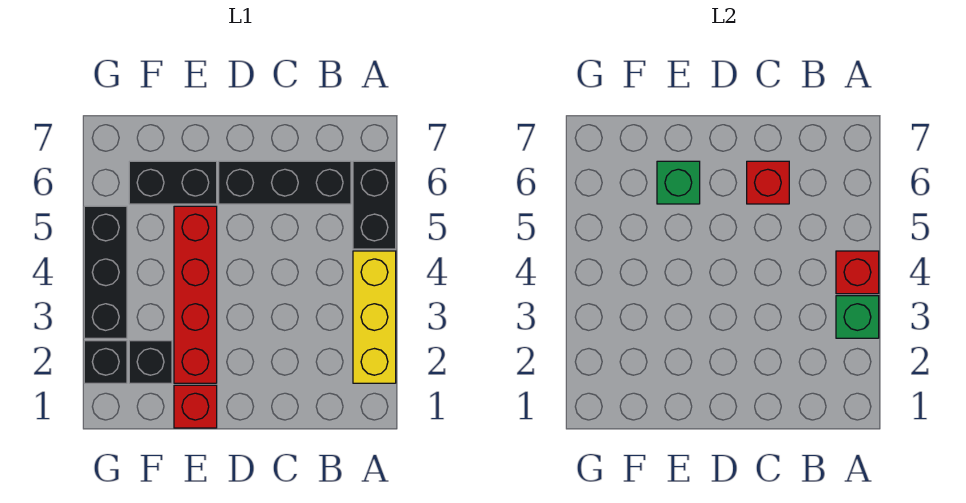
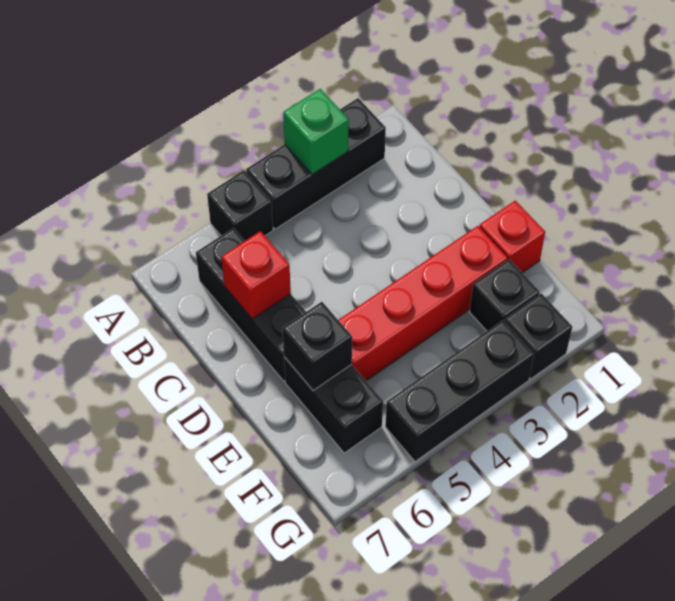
yellow brick A2:A4 level 1 -> black brick A2:A4 level 1
red brick A4 level 2 -> none
black brick A5:A6 level 1 -> black brick A5 level 1
green brick E6 level 2 -> black brick E6 level 2

